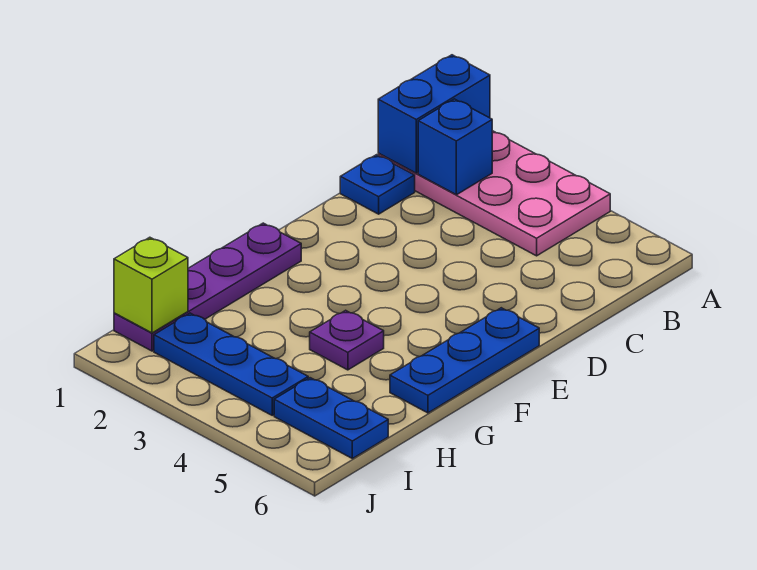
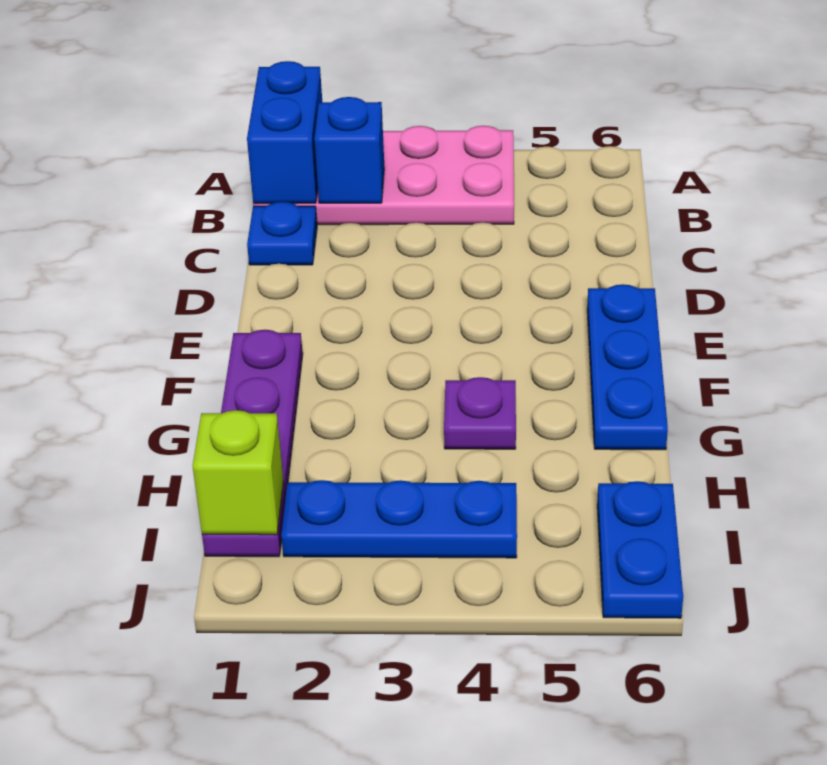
blue plate I5:I6 level 1 -> blue plate I6:J6 level 1

